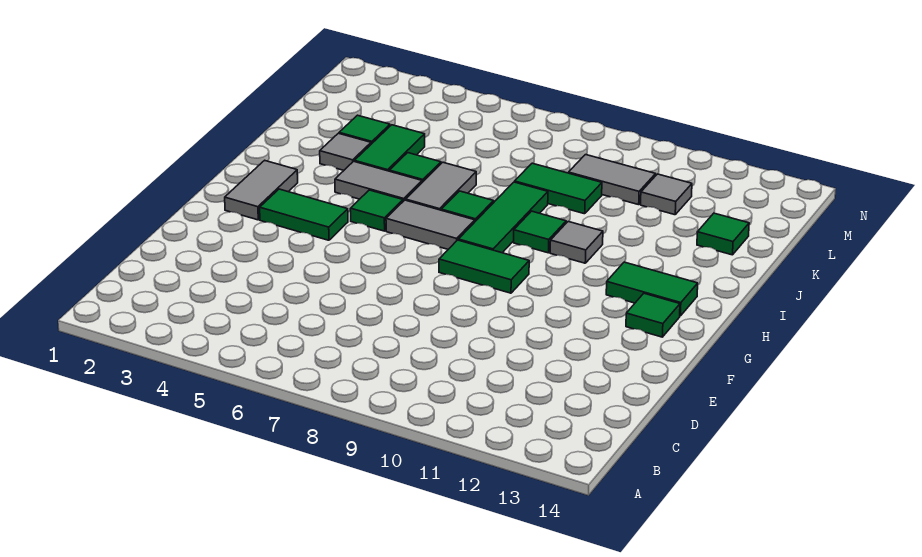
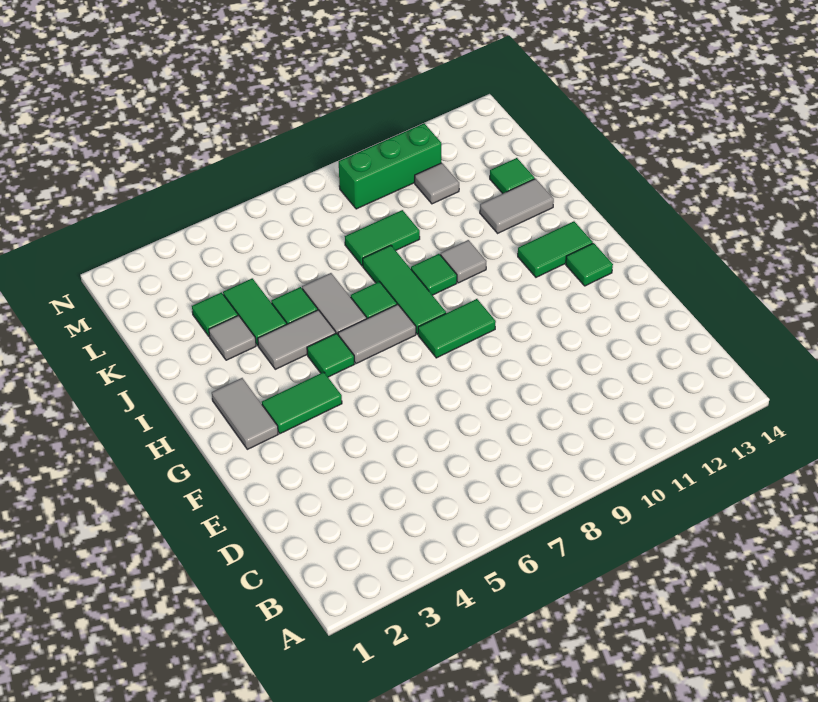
grey tile L9:L10 level 1 -> grey tile J12:J13 level 1
none -> green brick M9:M11 level 1

